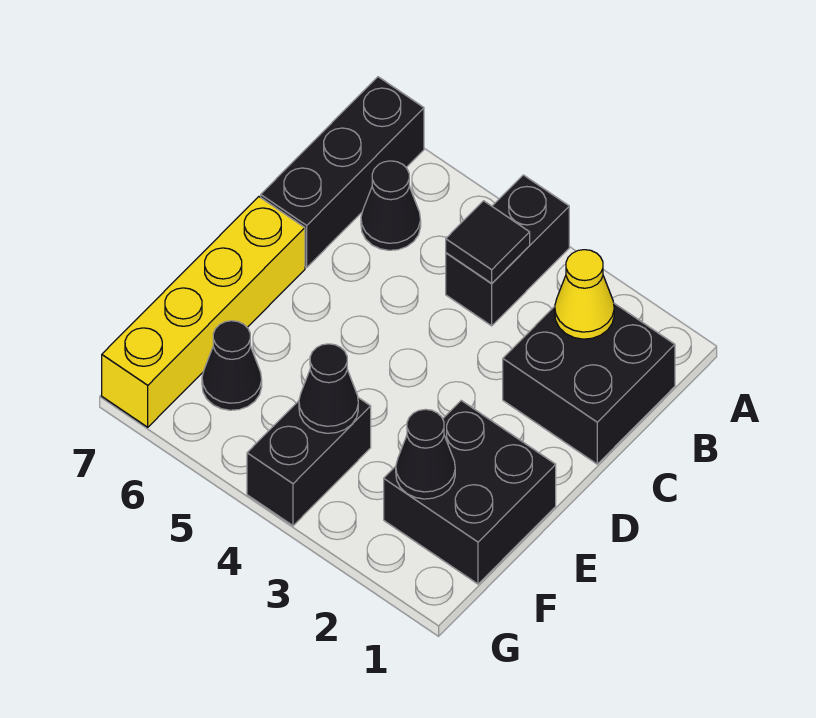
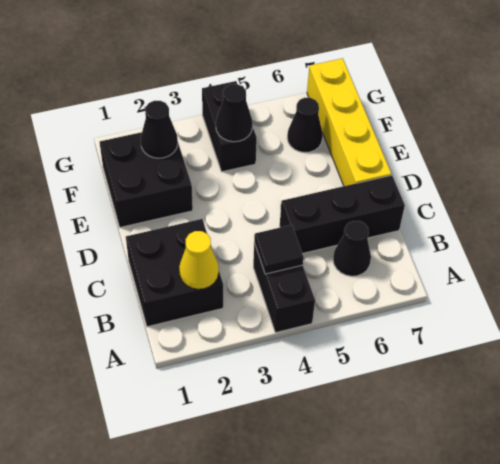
black brick A7:C7 level 1 -> black brick C5:C7 level 1

